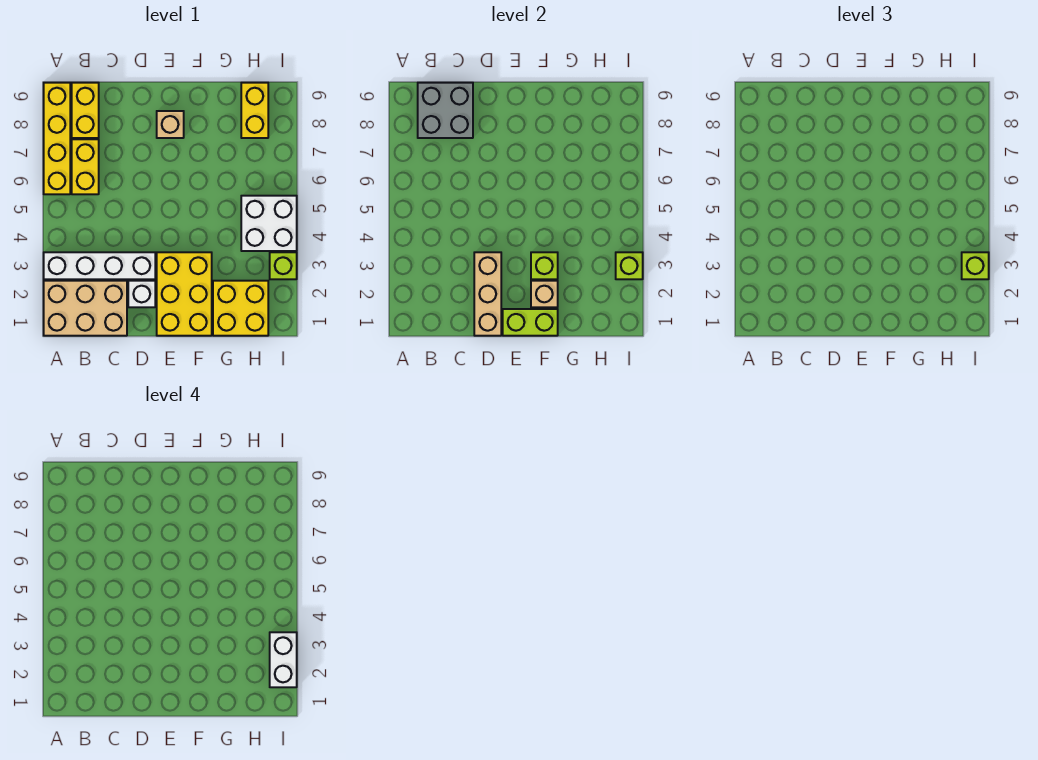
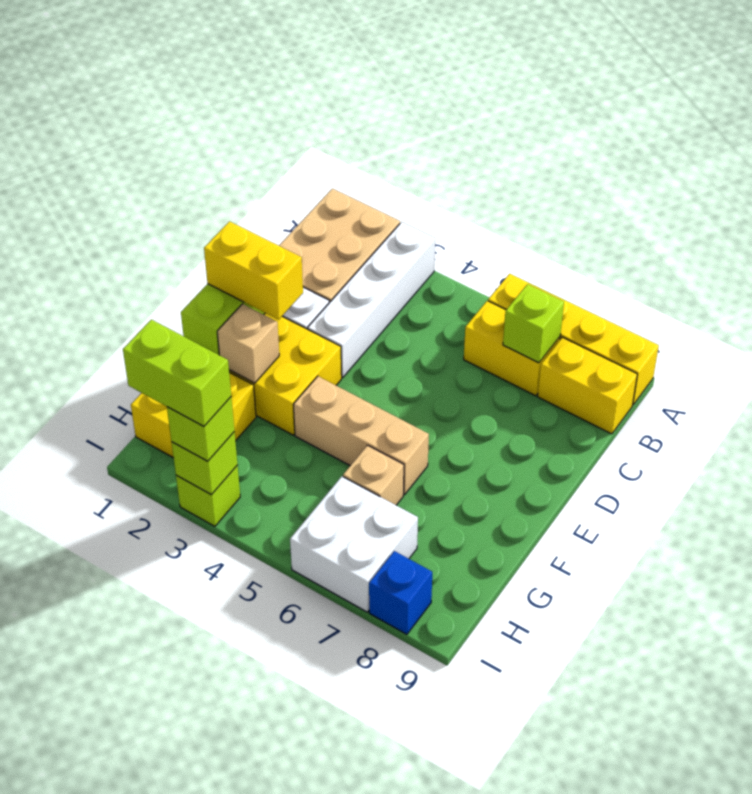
grey brick B8:C9 level 2 -> none
tan brick D1:D3 level 2 -> tan brick F4:F6 level 1
tan brick E8 level 1 -> tan brick G6 level 1
lime brick F3 level 2 -> lime brick B7 level 2
white brick H4:I5 level 1 -> white brick H6:I7 level 1
yellow brick H8:H9 level 1 -> yellow brick E1:E2 level 3
white brick I2:I3 level 4 -> lime brick I2:I3 level 4
none -> blue brick I8 level 1

